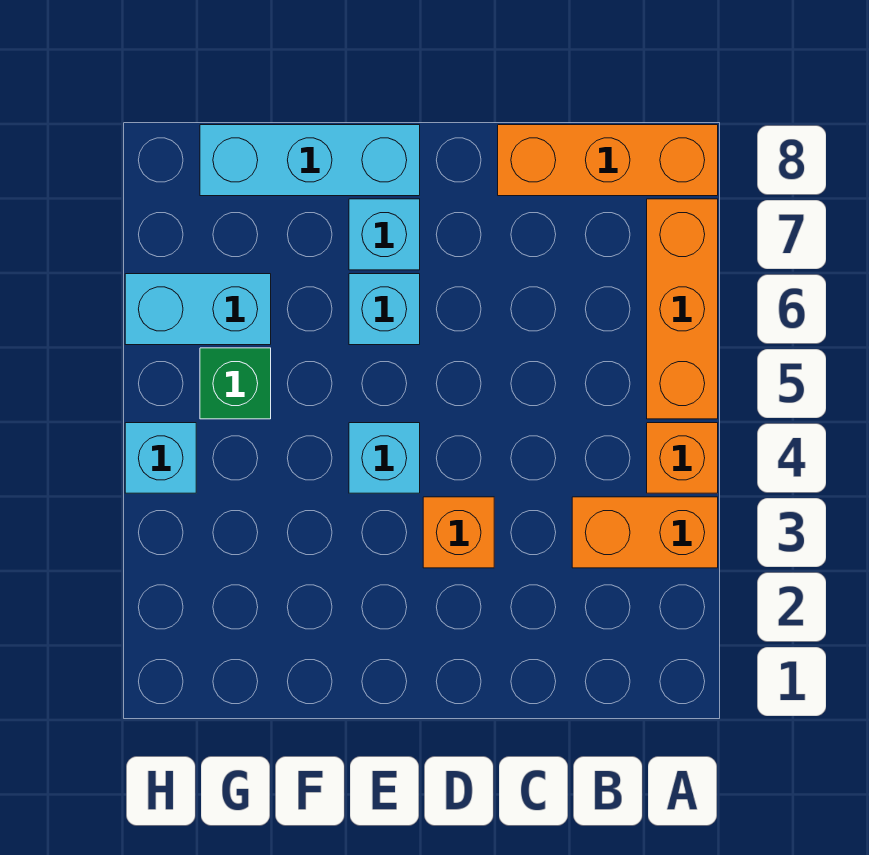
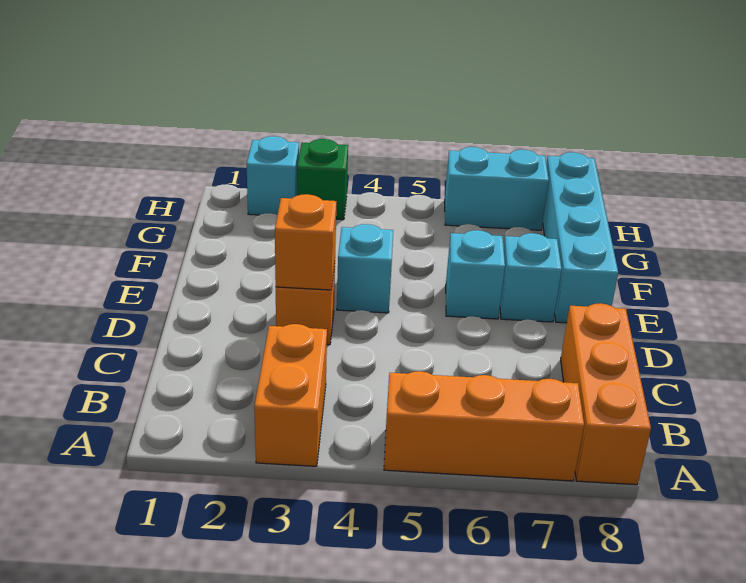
orange brick A4 level 1 -> orange brick D3 level 2
cyan brick E8:G8 level 1 -> cyan brick E8:H8 level 1
green brick G5 level 1 -> green brick H3 level 1
cyan brick G6:H6 level 1 -> cyan brick H6:H7 level 1
cyan brick H4 level 1 -> cyan brick H2 level 1

